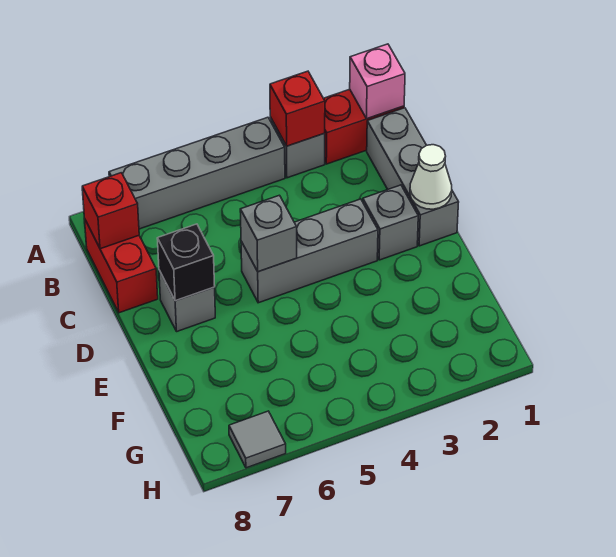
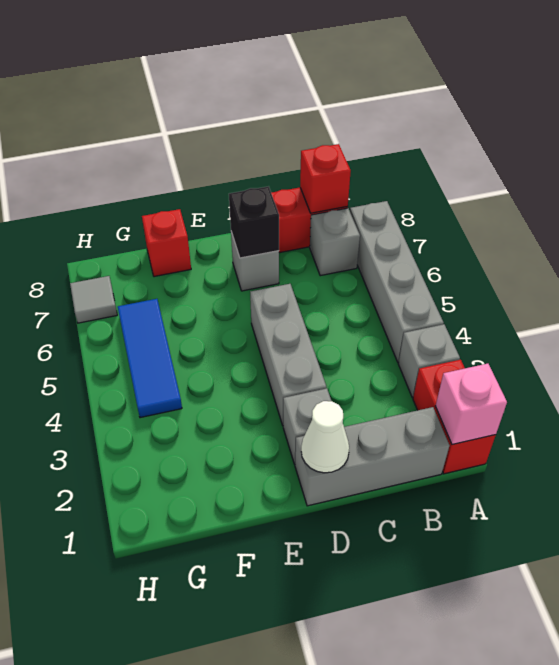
red brick A3 level 2 -> red brick F8 level 1
grey brick D5 level 2 -> grey brick B7 level 1
none -> blue tile G4:G6 level 1

